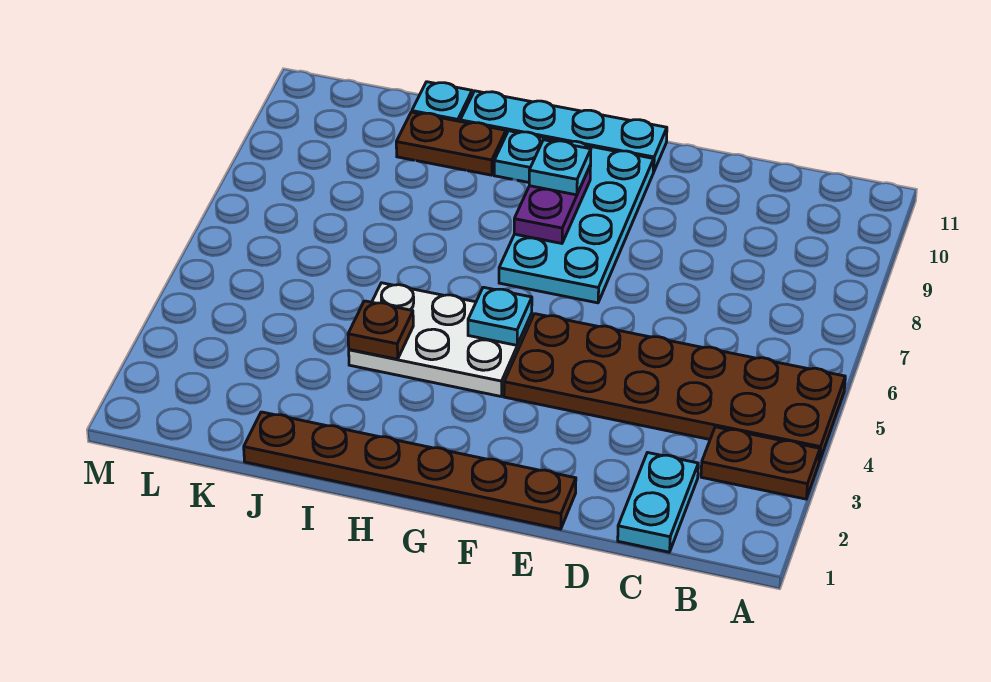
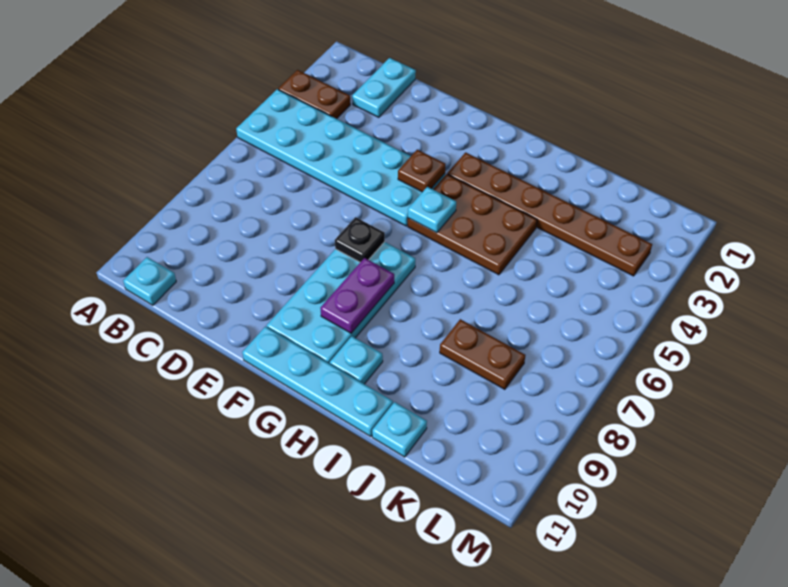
brown plate A4:F5 level 1 -> cyan plate A4:F5 level 1
brown plate E1:J1 level 1 -> brown plate G3:L3 level 1
none -> black plate F7 level 2
white plate G4:I5 level 1 -> brown plate G4:I5 level 1
cyan plate G9 level 3 -> cyan plate B11 level 1
brown plate I4 level 2 -> brown plate F4 level 2
brown plate I10:J10 level 1 -> brown plate J8:K8 level 1

